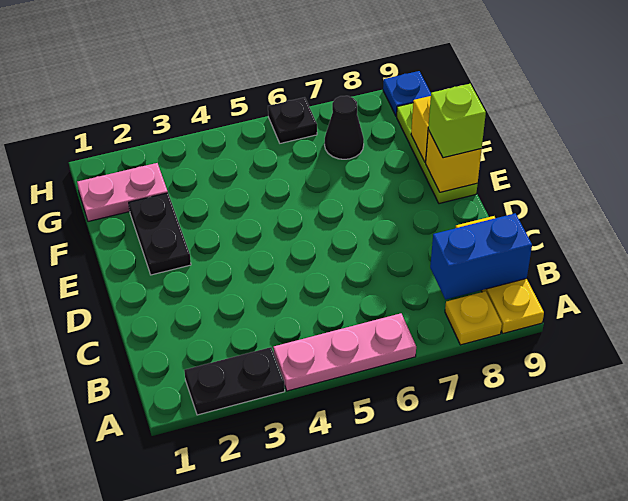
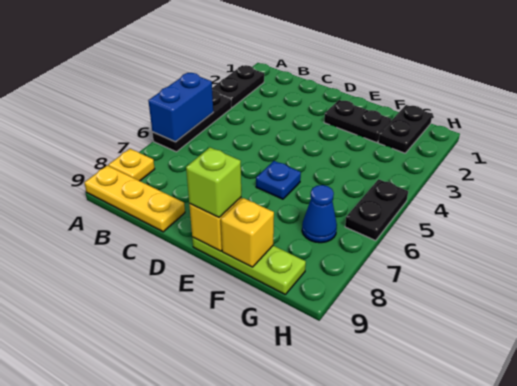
pink plate A4:A6 level 1 -> black plate A4:A6 level 1
blue brick B8:B9 level 2 -> blue brick A5:A6 level 2
pink plate G1:G2 level 1 -> black plate G1:G2 level 1
black cone G7 level 1 -> blue cone G7 level 1
black plate H6 level 1 -> black plate H5:H6 level 1
blue plate H9 level 1 -> blue plate E6 level 1

